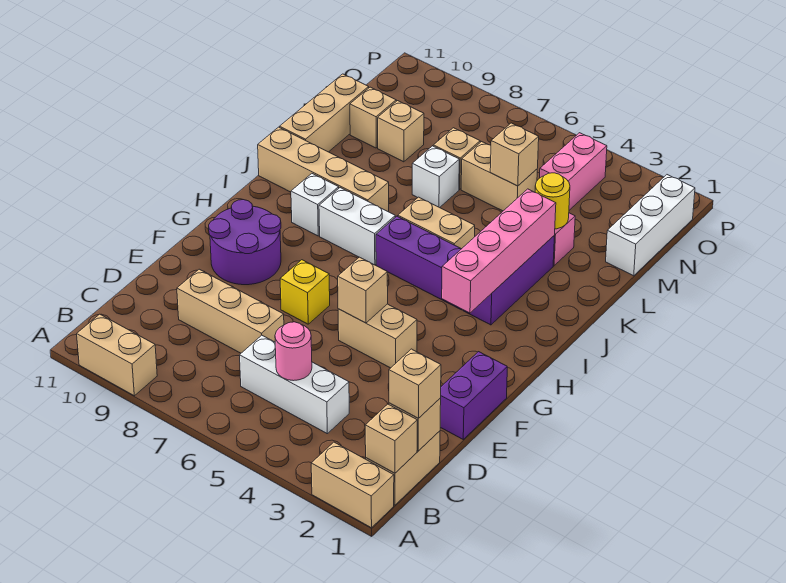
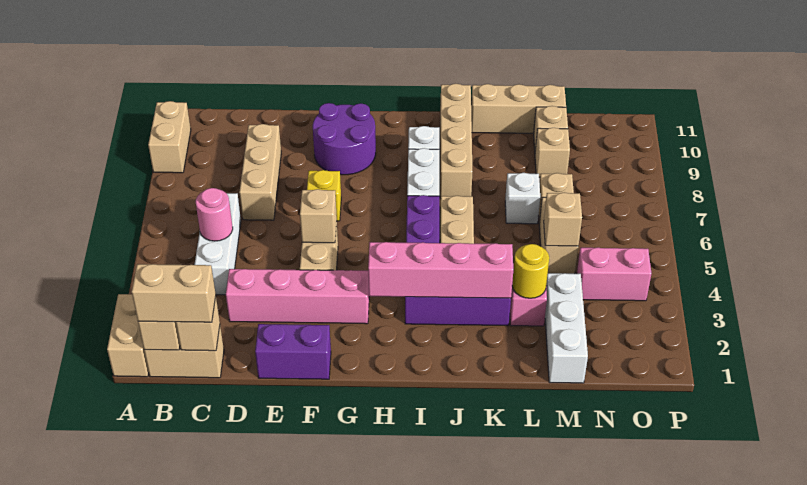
tan brick C1 level 3 -> tan brick B1:C1 level 3
none -> pink brick D3:G3 level 1
white brick M1:O1 level 1 -> white brick M1:M3 level 1

